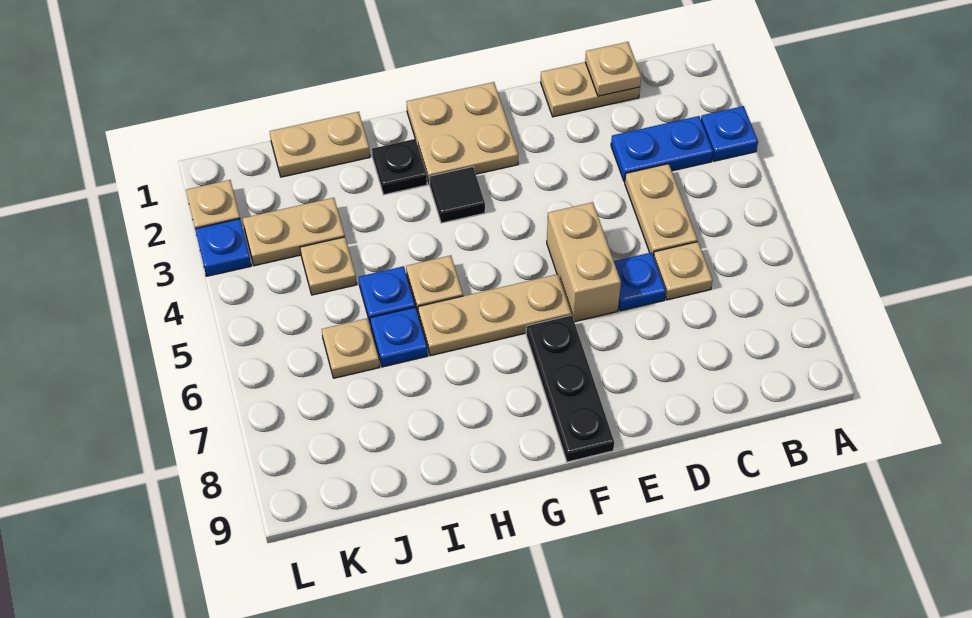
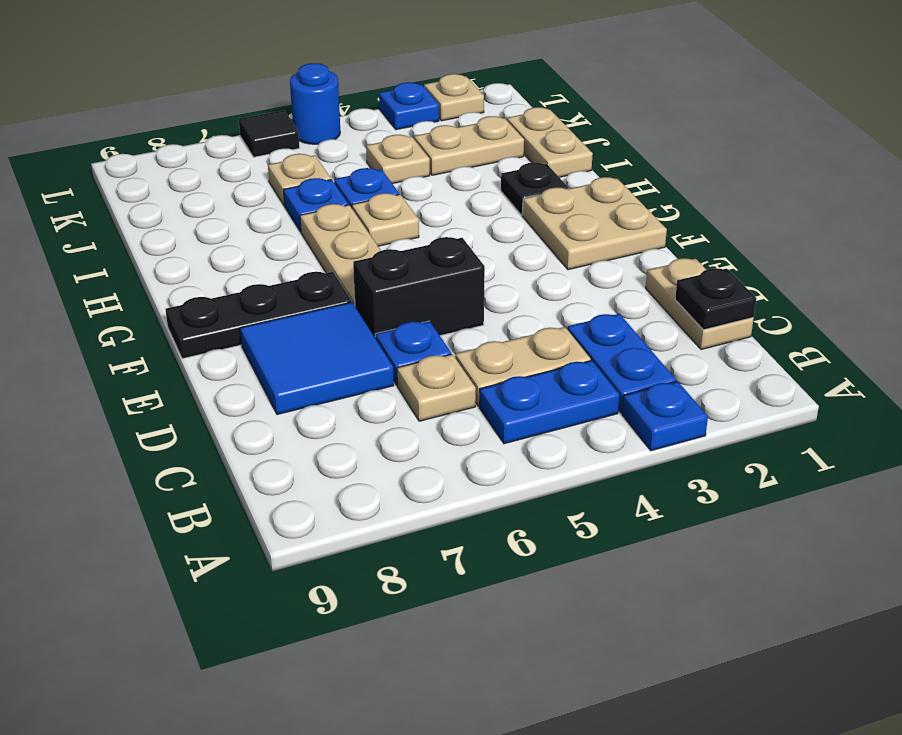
none -> blue plate B4:B5 level 1
tan plate C1 level 2 -> black plate C1 level 2
none -> blue tile D7:E8 level 1
tan brick E5:E6 level 1 -> black brick E5:E6 level 1
black tile G3 level 1 -> black tile L6 level 1
tan plate J3:K3 level 1 -> tan plate J2:J3 level 1
none -> blue round brick L5 level 1

